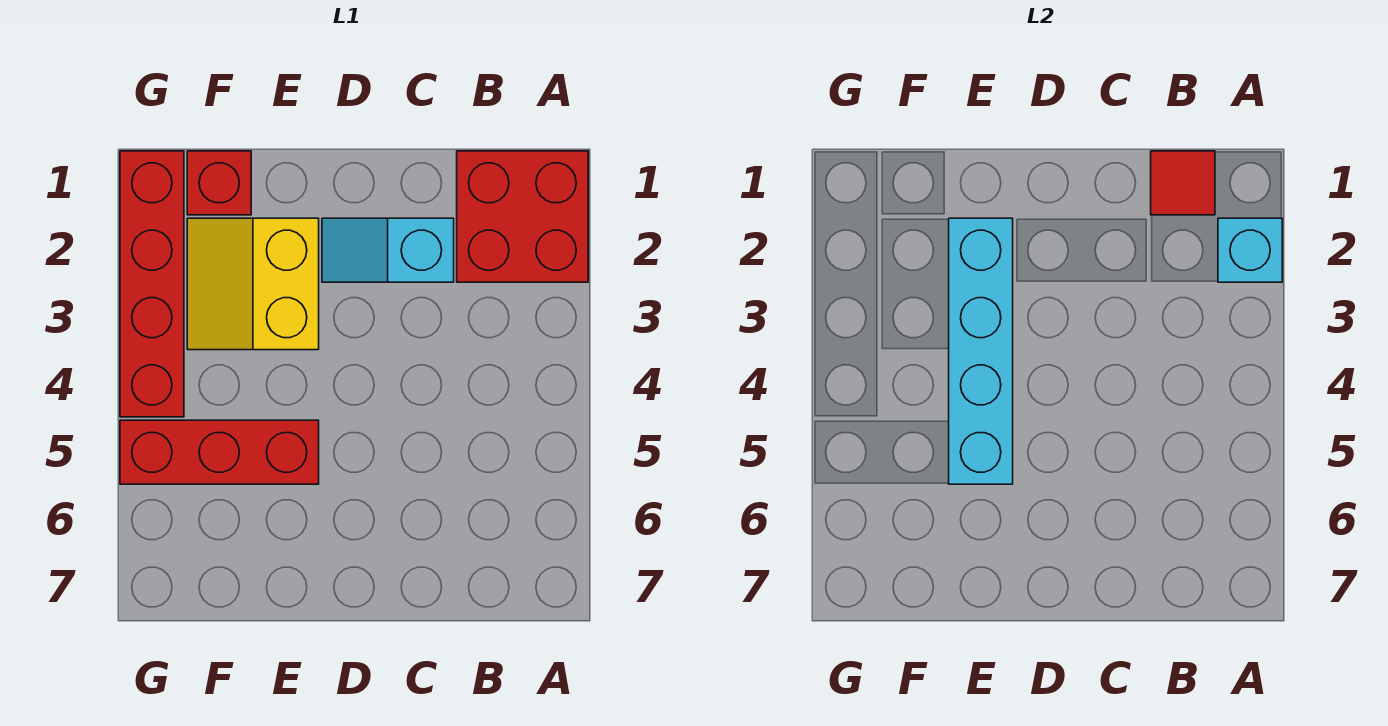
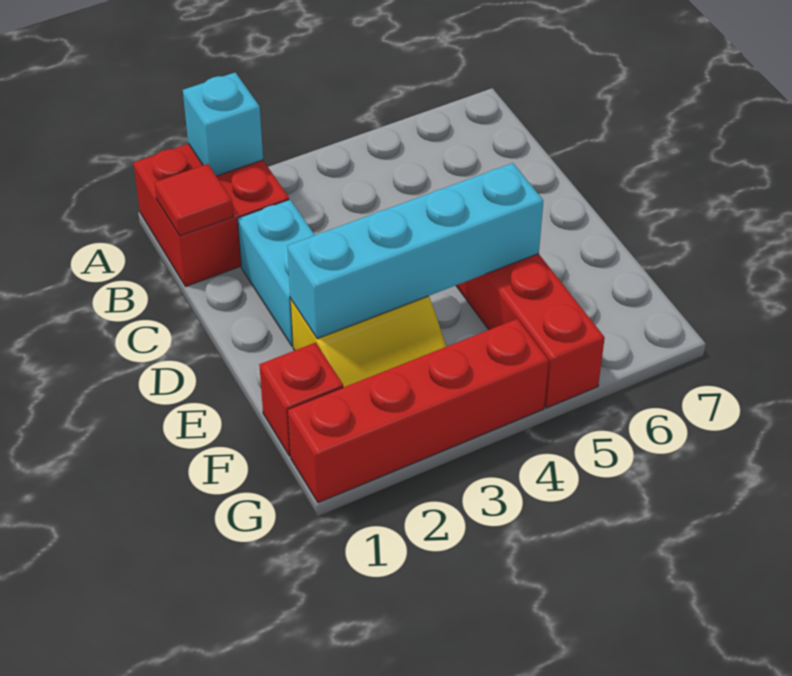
cyan slope C2:D2 level 1 top C -> cyan brick C2:D2 level 1

